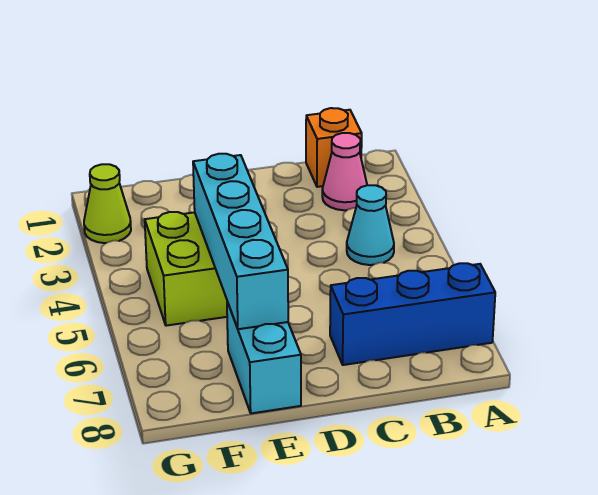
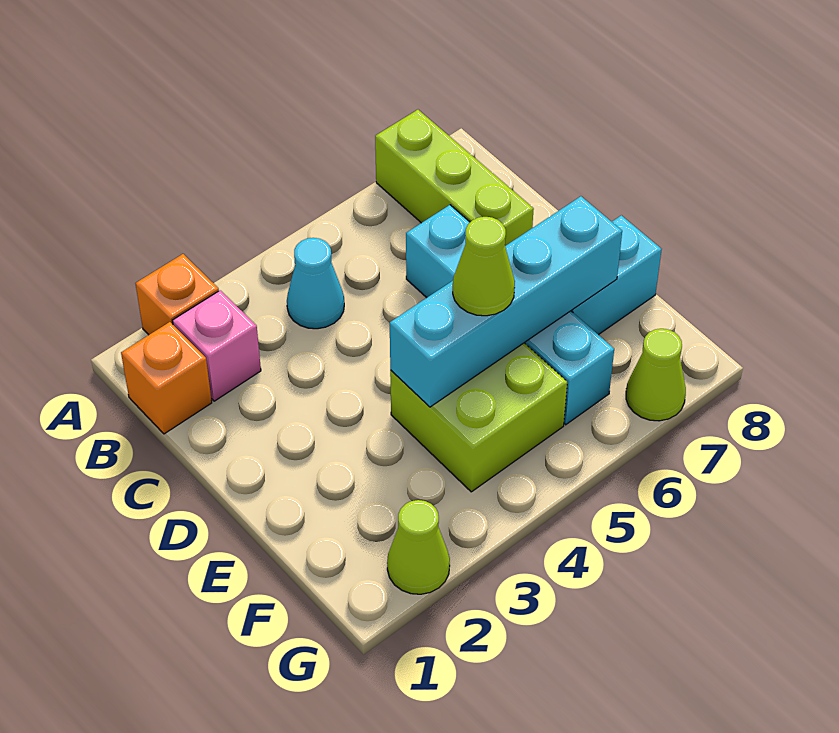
none -> orange brick A2 level 1
blue brick A7:C7 level 1 -> lime brick A7:C7 level 1
pink cone B2 level 1 -> pink brick B2 level 1
none -> cyan brick C6:F6 level 1
none -> lime cone E5 level 3
none -> lime cone G7 level 1

